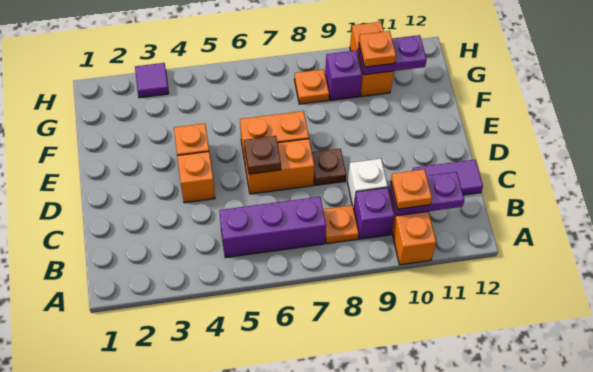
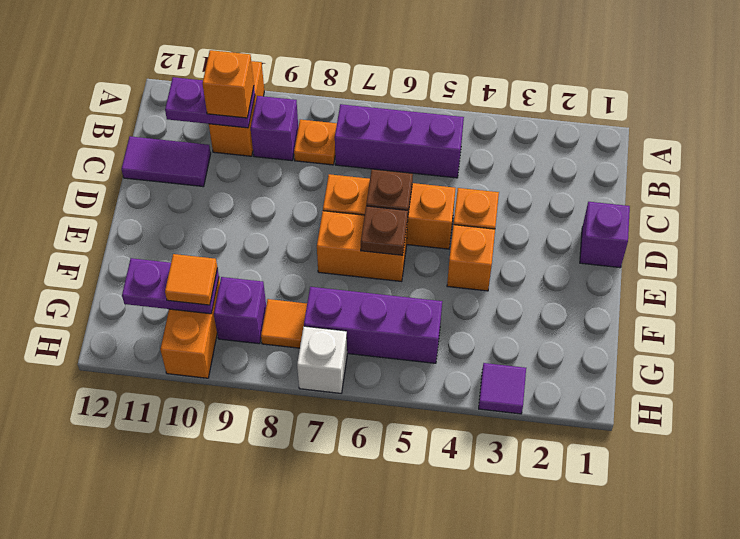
orange plate B10 level 3 -> orange brick B10 level 3
white brick C9 level 1 -> white brick H7 level 1
none -> purple brick D1 level 1
orange brick D6:D7 level 1 -> orange brick D5:D7 level 1
brown plate D8 level 1 -> brown plate E6 level 2
none -> purple brick G5:G7 level 1
orange plate G8 level 1 -> orange tile G8 level 1
orange plate G10 level 3 -> orange tile G10 level 3

